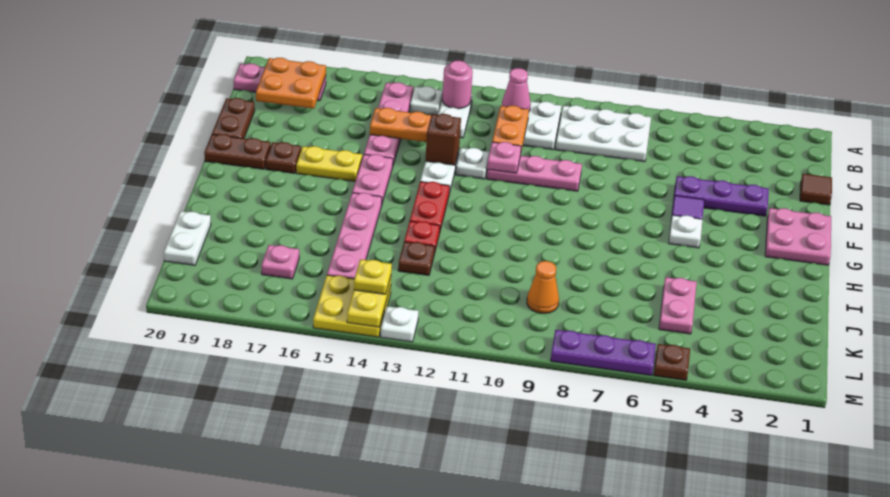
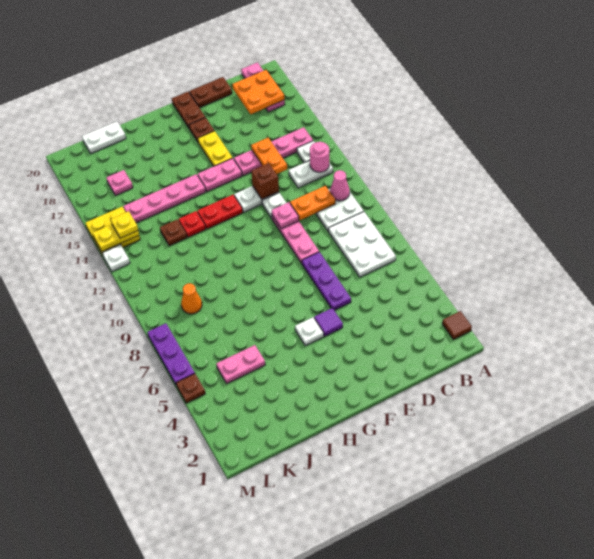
brown tile D1 level 1 -> brown tile A2 level 1
purple plate E3:E5 level 1 -> purple plate E6:E8 level 1
pink plate F1:G2 level 1 -> none

